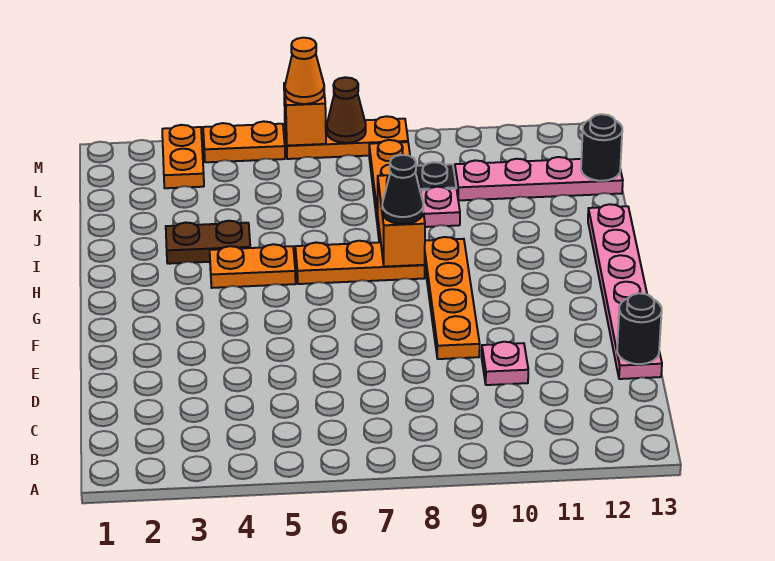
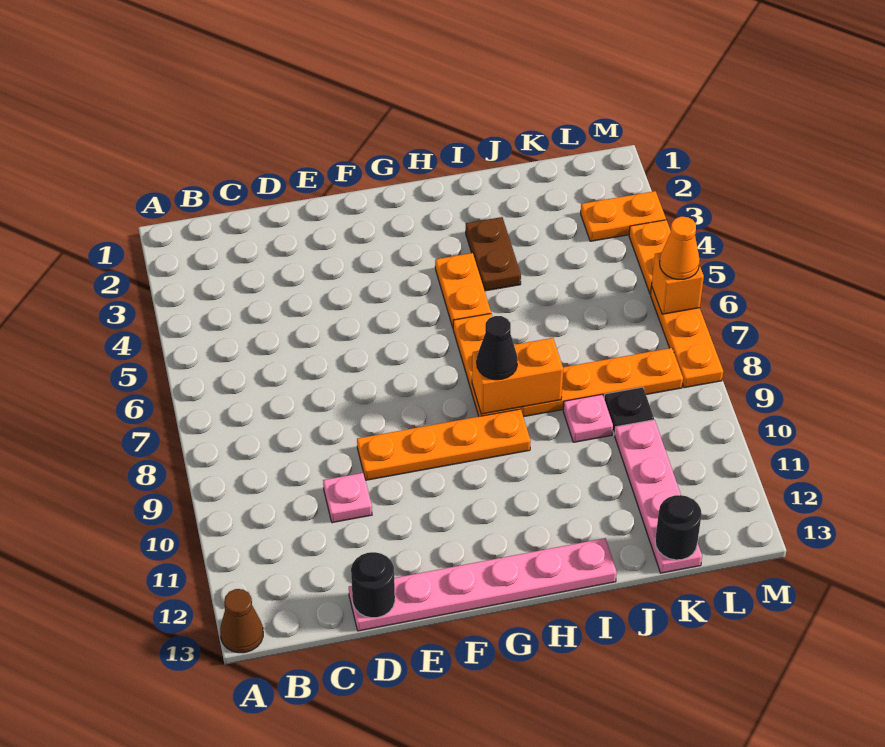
brown cone M7 level 2 -> brown cone A13 level 1

